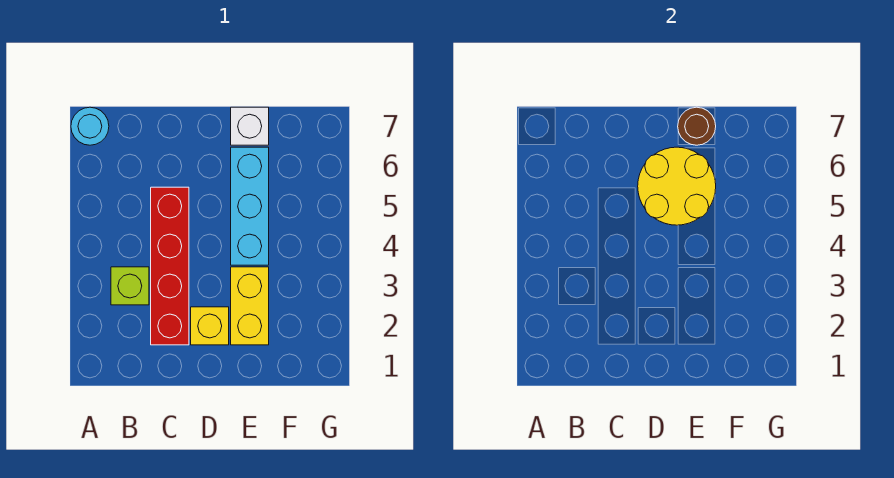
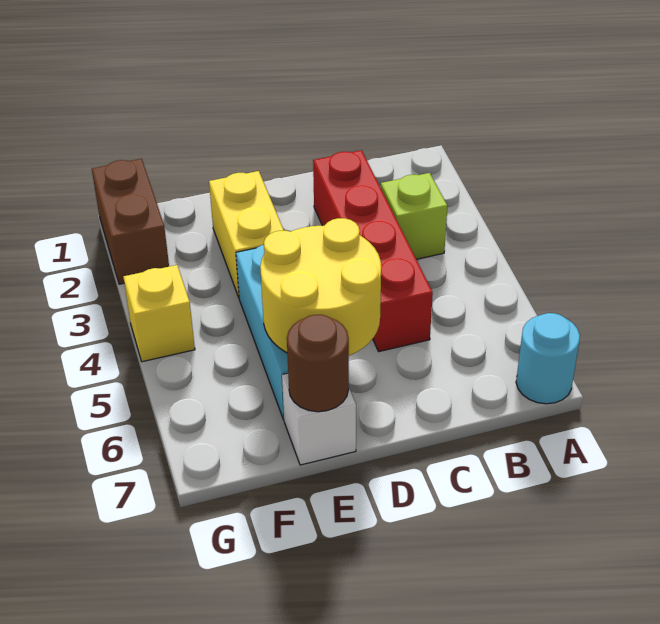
yellow brick D2 level 1 -> yellow brick G4 level 1
none -> brown brick G1:G2 level 1

